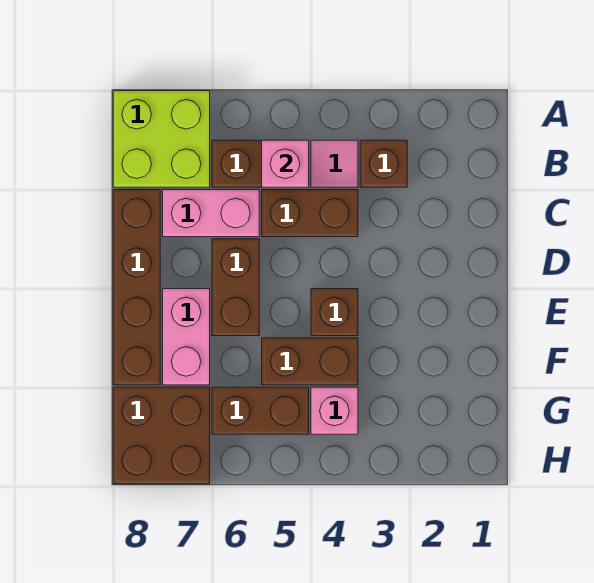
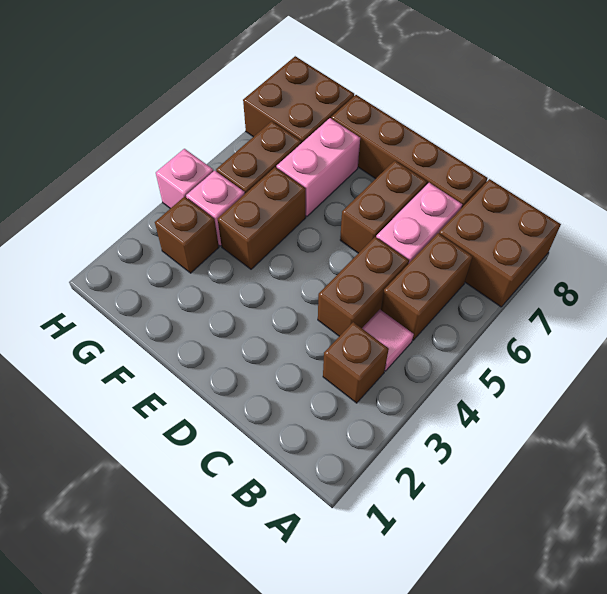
lime brick A7:B8 level 1 -> brown brick A7:B8 level 1
pink brick B5 level 2 -> pink brick H4 level 1
brown brick D6:E6 level 1 -> brown brick D6:D7 level 1
brown brick E4 level 1 -> brown brick G3 level 1
pink brick E7:F7 level 1 -> pink brick F6:F7 level 1

